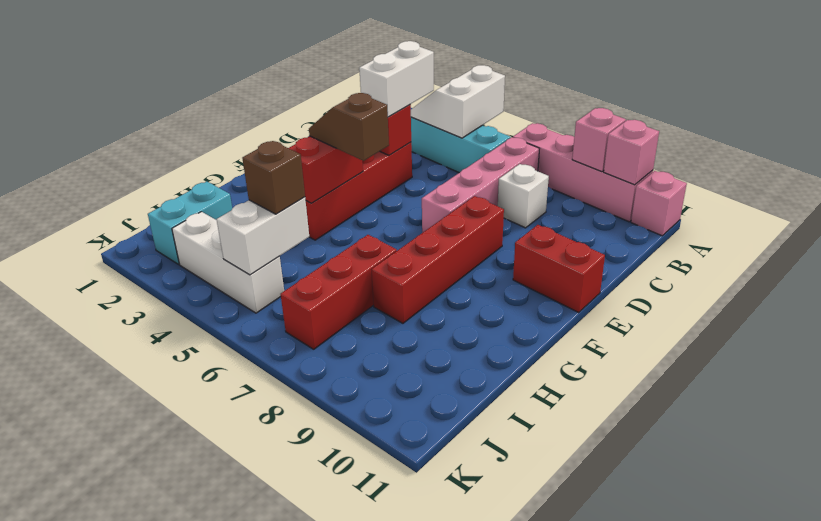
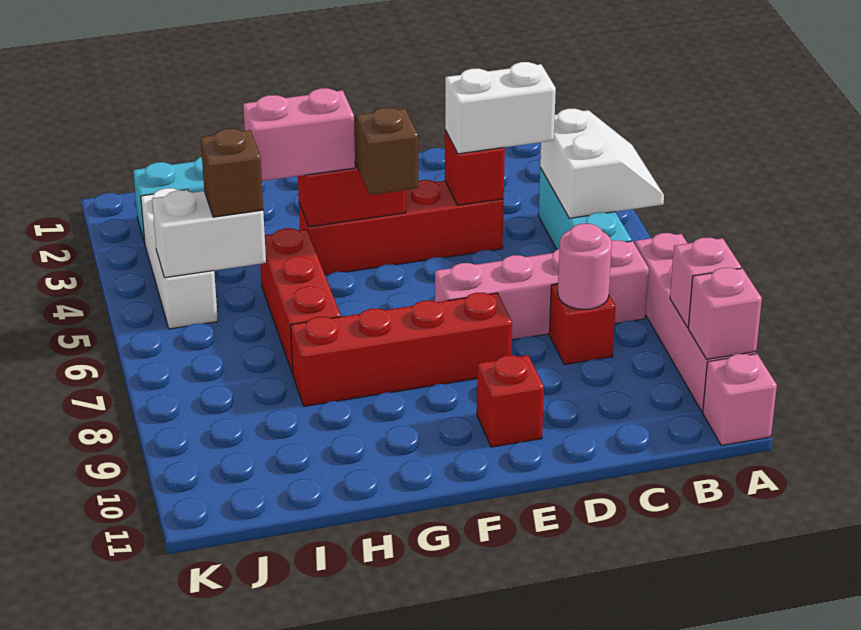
white slope A4:B5 level 2 top 5 -> white slope A4:B5 level 2 top B
white brick C8 level 1 -> red brick C8 level 1
none -> pink round brick C8 level 2
red brick E10:E11 level 1 -> red brick E10 level 1
none -> pink brick G4:H4 level 3
red brick H7:J7 level 1 -> red brick H5:H7 level 1

